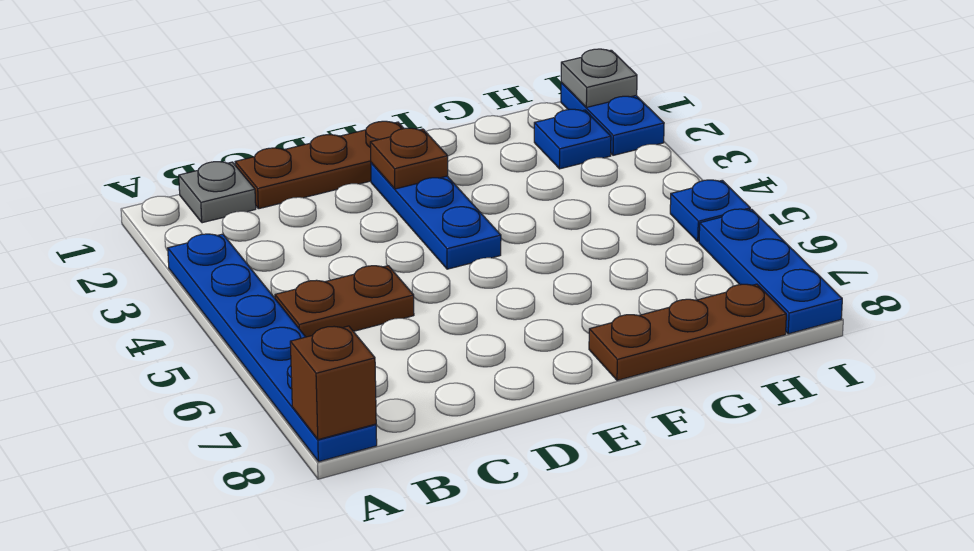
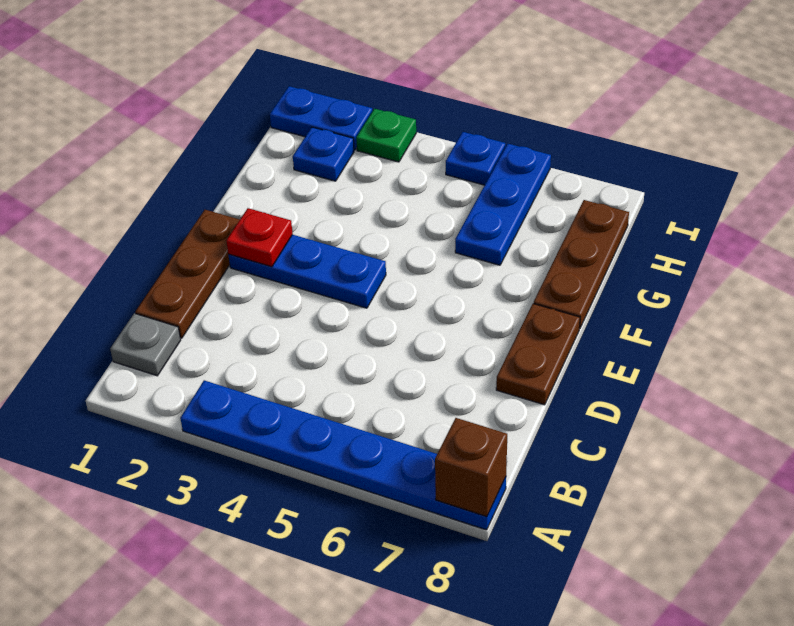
brown plate B5:C5 level 1 -> brown plate D8:E8 level 1
brown plate E2 level 2 -> red plate E2 level 2
grey plate I1 level 2 -> none
none -> green plate I3 level 1
blue plate I6:I8 level 1 -> blue plate G6:I6 level 1

